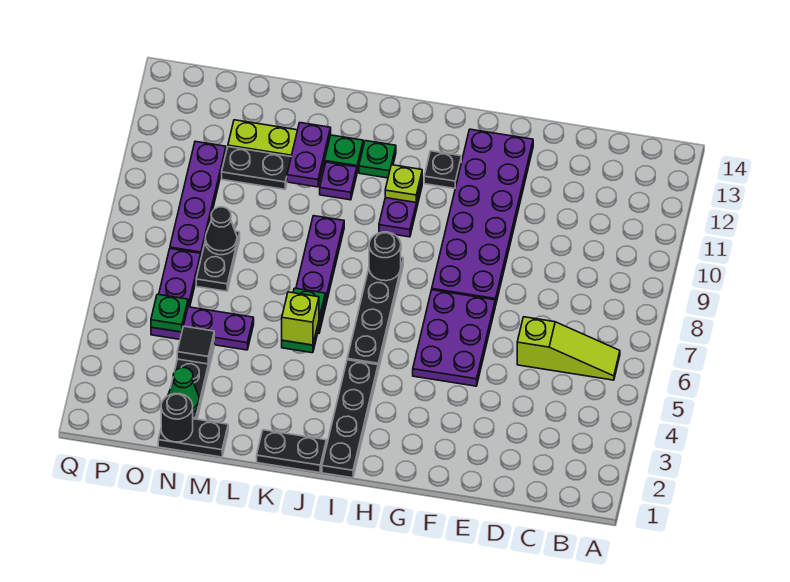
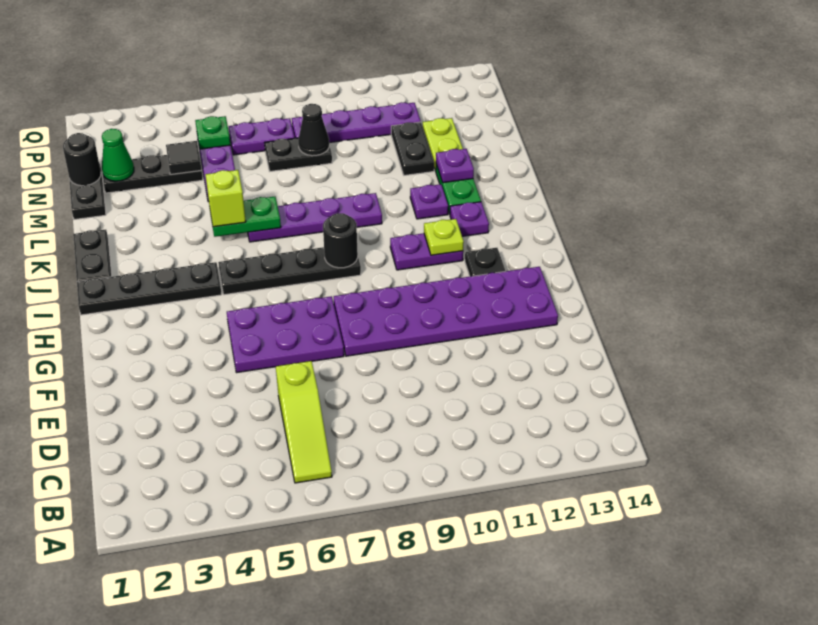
green plate J12 level 1 -> purple plate J12 level 1
purple plate L11:L12 level 2 -> purple plate L12 level 2

